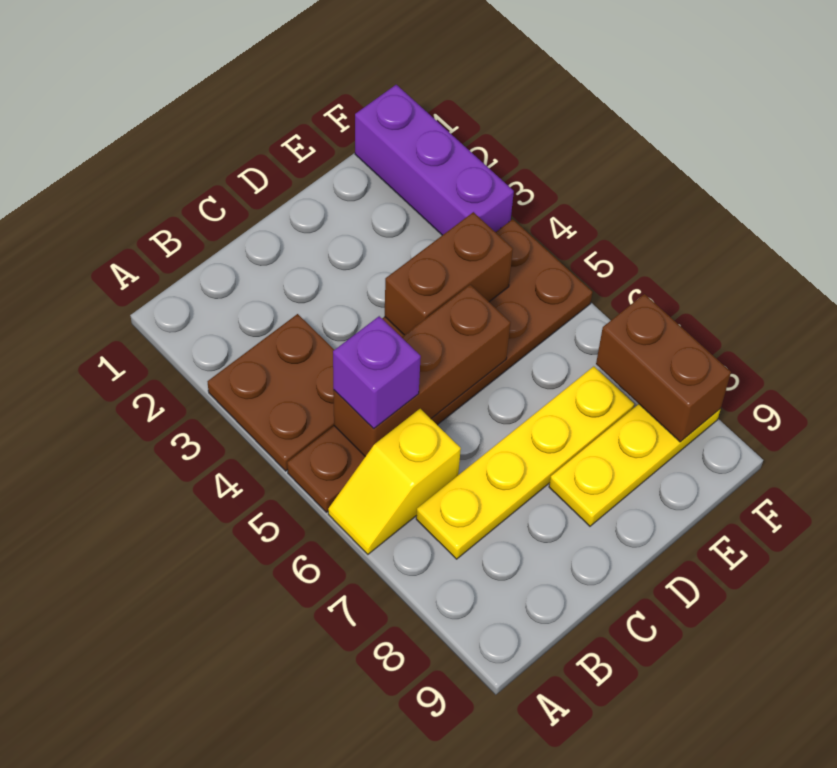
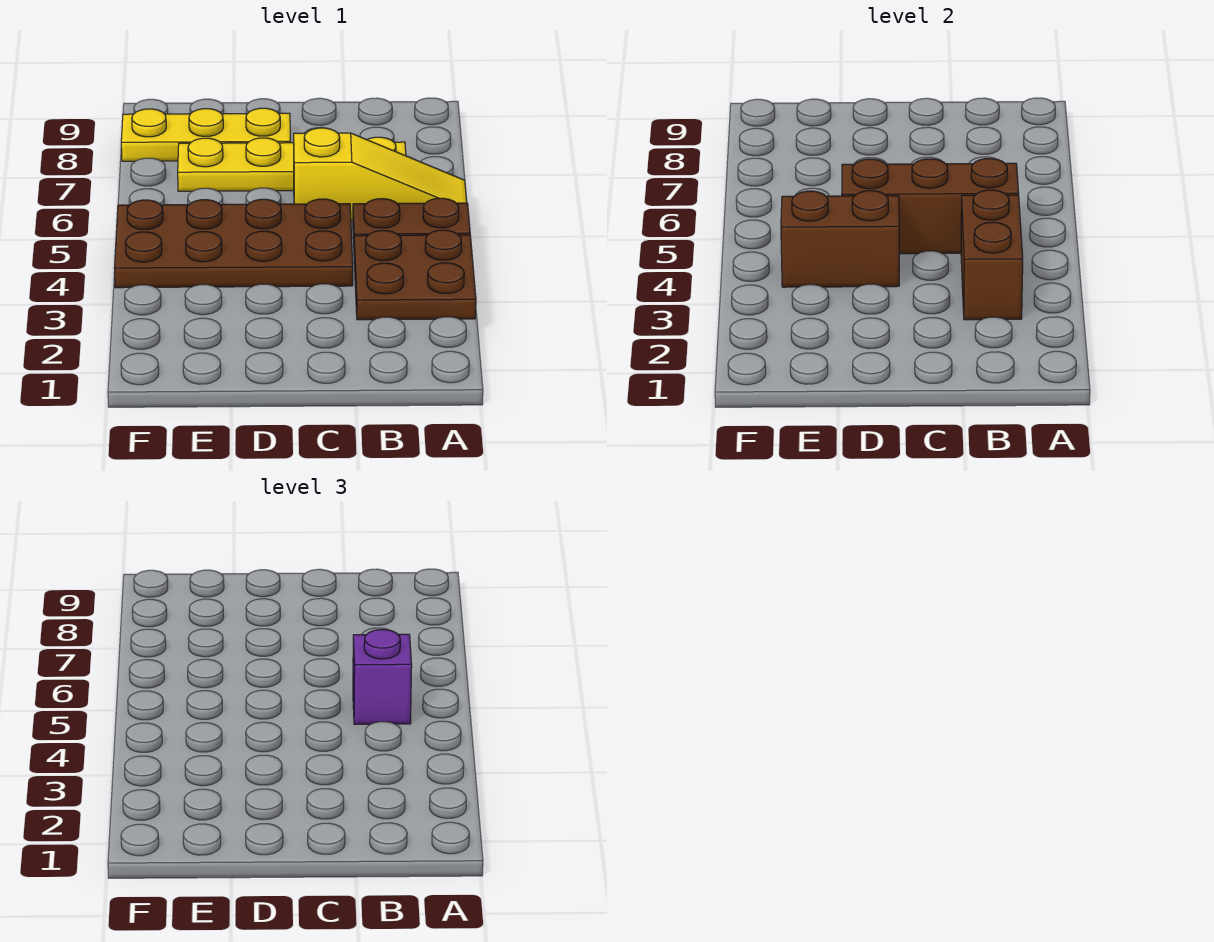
yellow slope A6:B6 level 1 top B -> yellow slope A6:C6 level 1 top C
purple brick F1:F3 level 1 -> none
brown brick F7:F8 level 2 -> brown brick B3:B4 level 2

